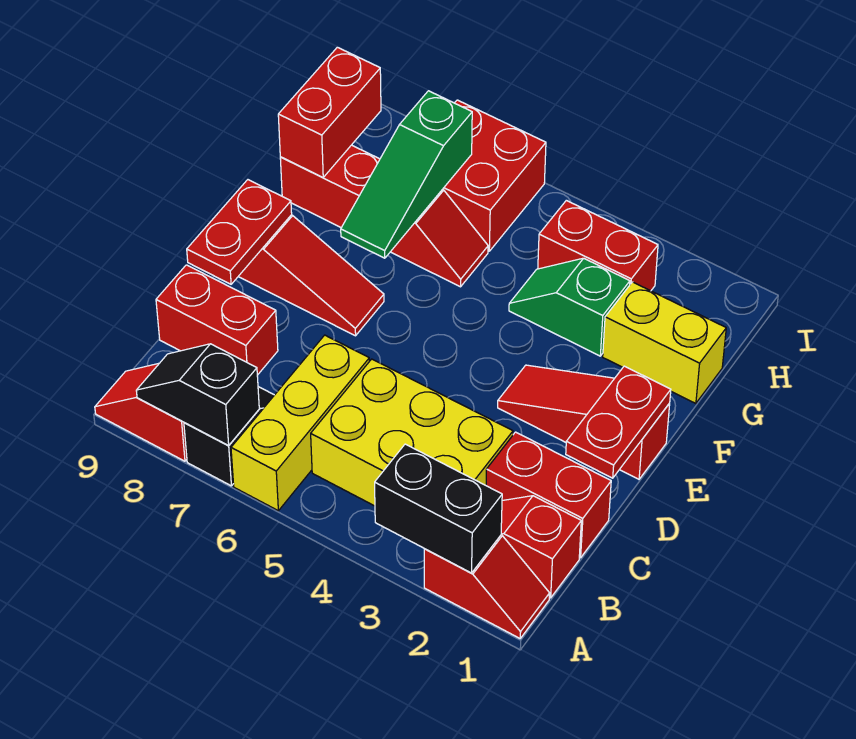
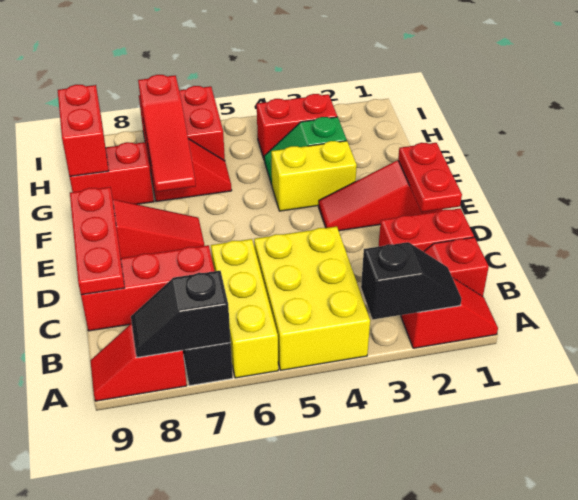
black brick A2:A3 level 2 -> black slope A2:A3 level 2 top 3
yellow brick B3:C5 level 1 -> yellow brick A4:C5 level 1
red brick C8:C9 level 1 -> red brick C7:C9 level 1
red plate D9:E9 level 2 -> red plate C9:E9 level 2
green slope F7:H7 level 2 top H -> red slope F7:H7 level 2 top H
yellow brick G1:G2 level 1 -> yellow brick F3:F4 level 1

